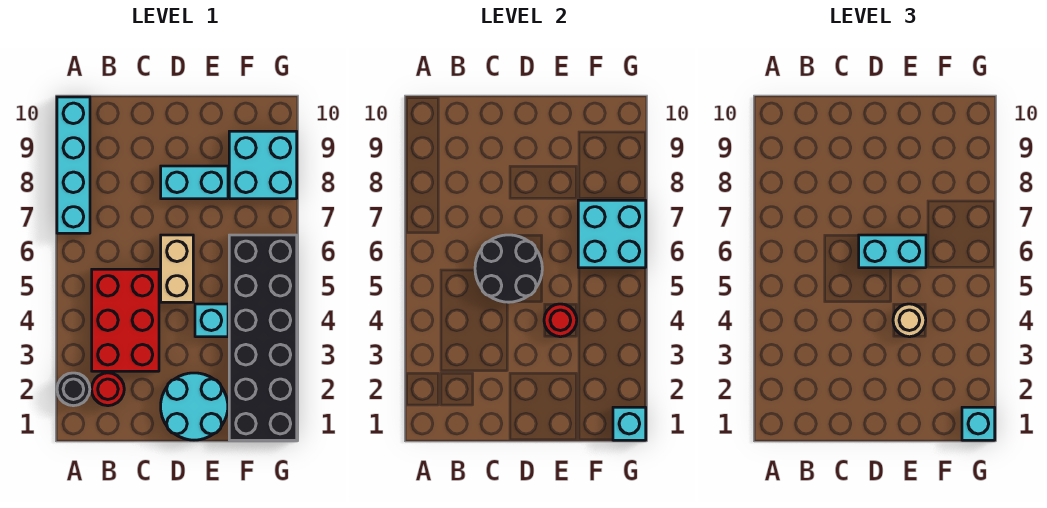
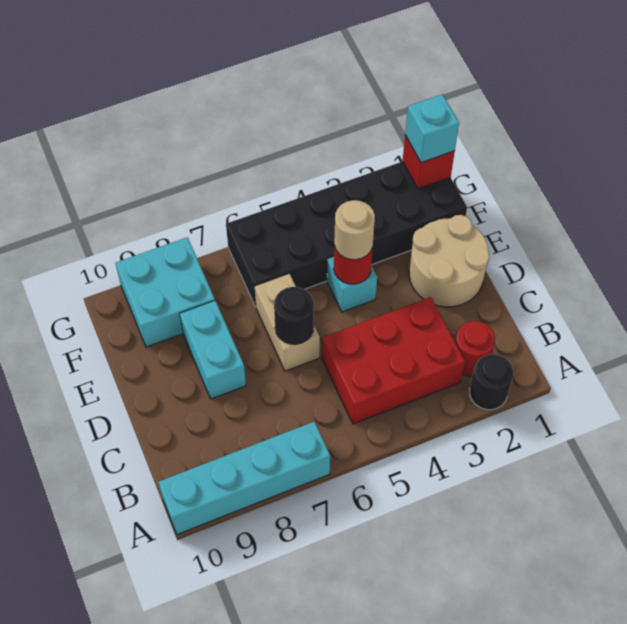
black round brick C5:D6 level 2 -> black round brick D6 level 2
cyan round brick D1:E2 level 1 -> tan round brick D1:E2 level 1
tan brick D5:D6 level 1 -> tan brick D6:E6 level 1
cyan brick D6:E6 level 3 -> none
cyan brick F6:G7 level 2 -> none
cyan brick G1 level 2 -> red brick G1 level 2

